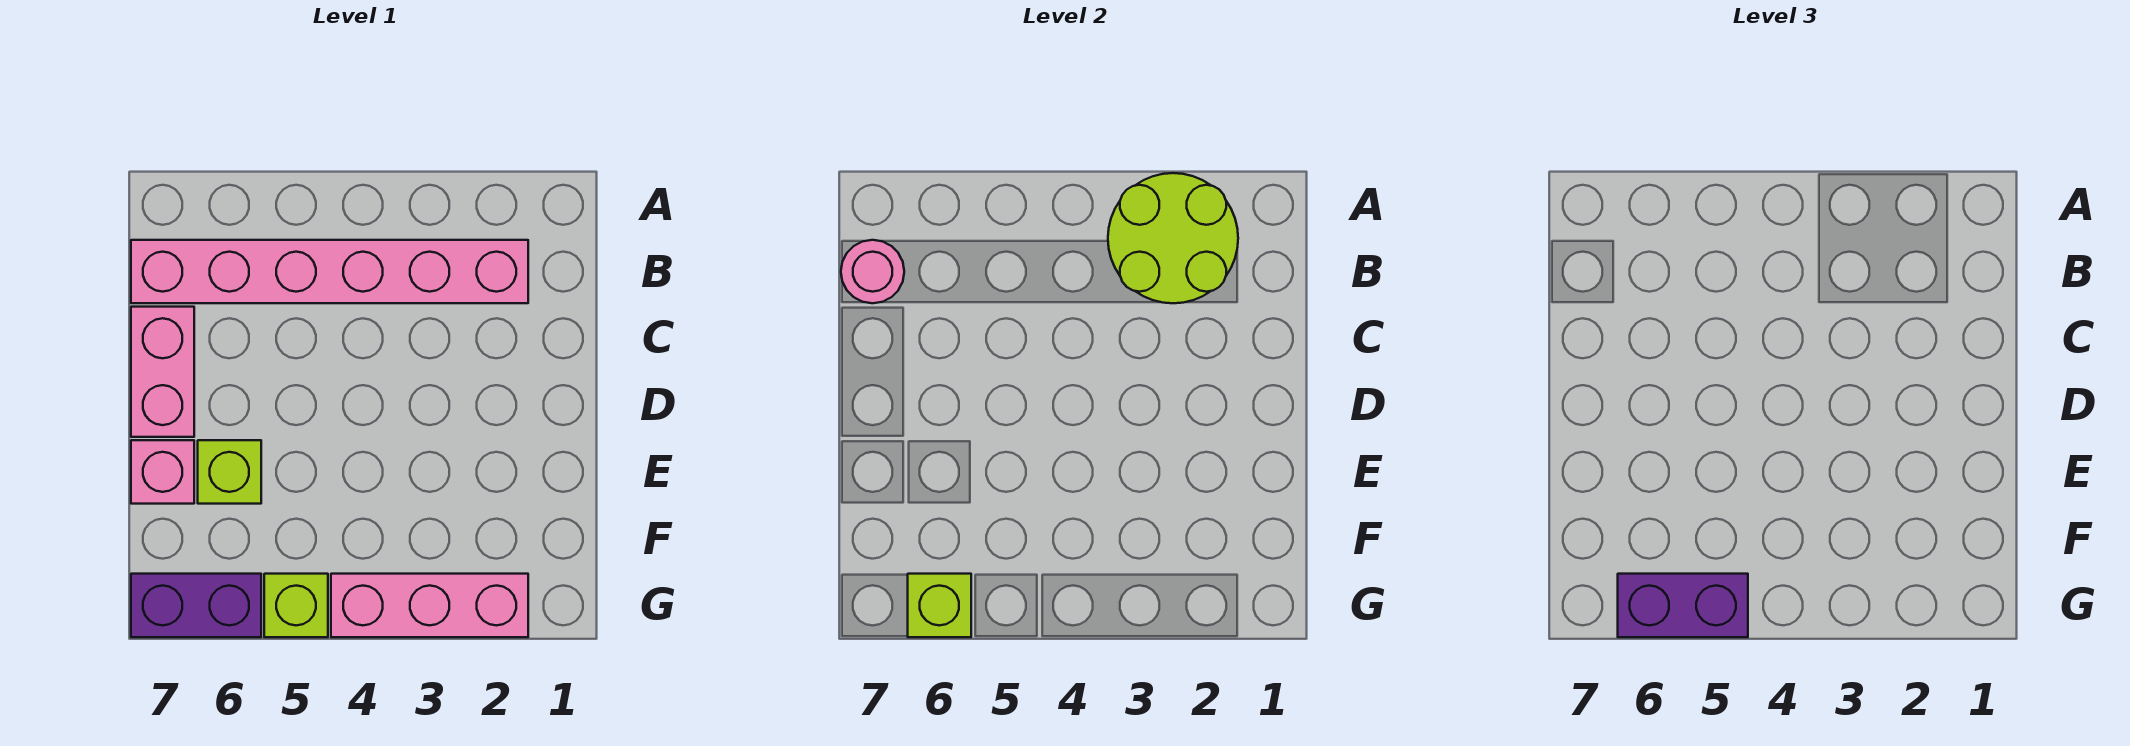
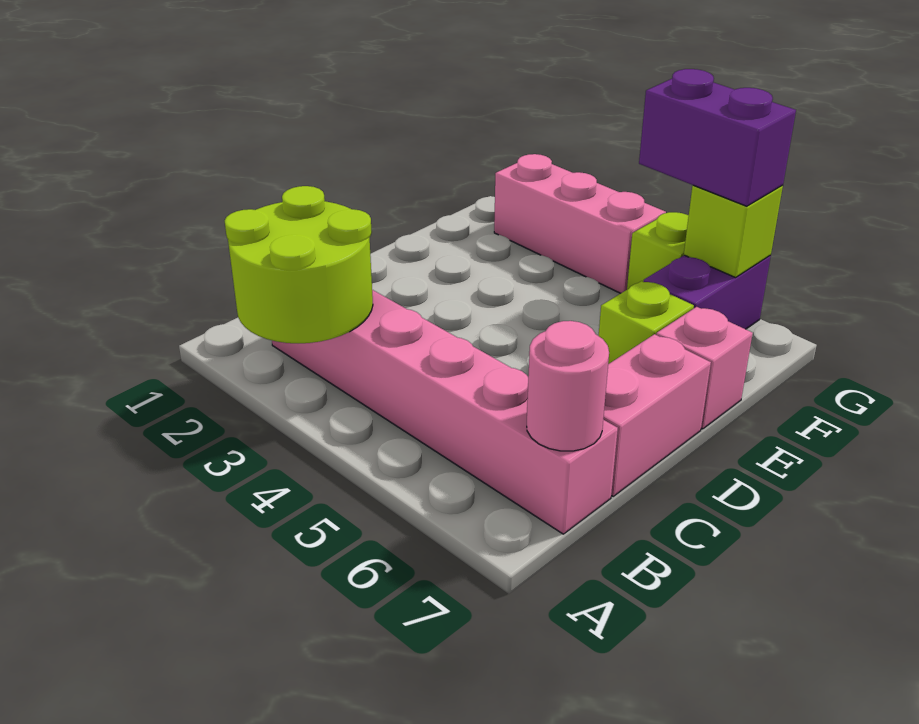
purple brick G6:G7 level 1 -> purple brick F6:G6 level 1

